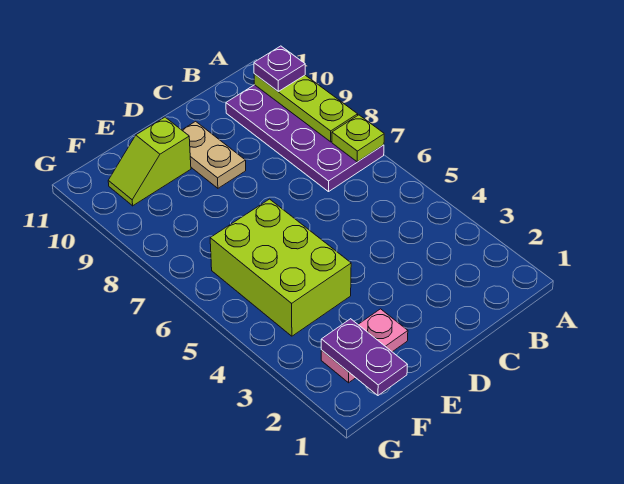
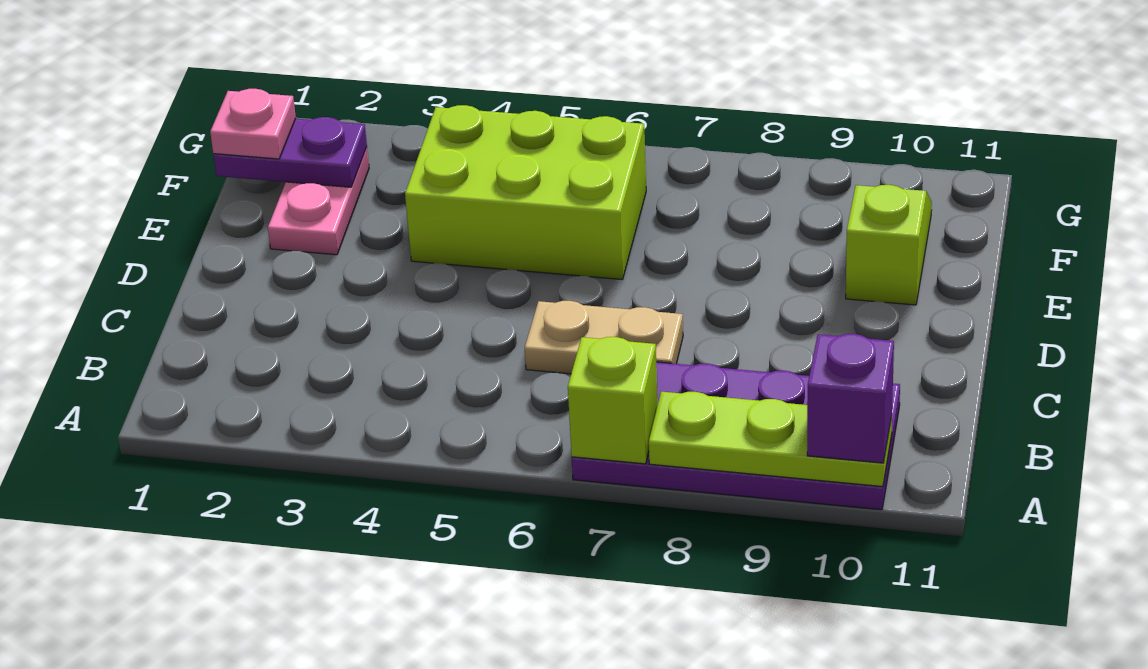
lime plate A7 level 2 -> lime brick A7 level 2
purple plate A10 level 3 -> purple brick A10 level 3
tan plate D9:D10 level 1 -> tan plate C6:C7 level 1
none -> pink plate F1 level 3

